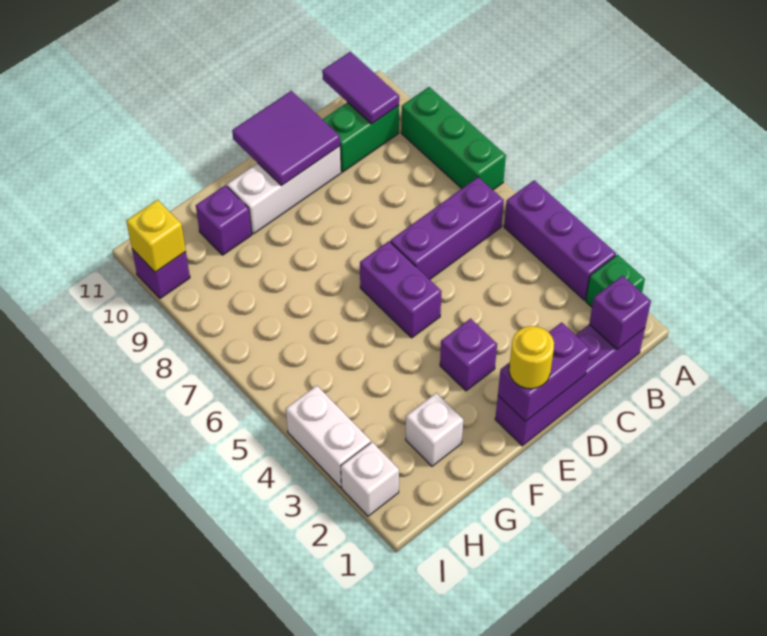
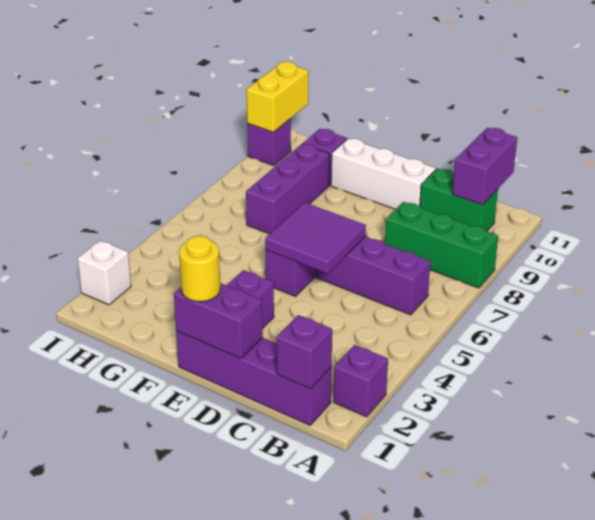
green brick A2 level 1 -> purple brick A2 level 1
purple brick A3:A5 level 1 -> purple brick G7:G9 level 1
green brick A7:A9 level 1 -> green brick A8:C8 level 1
purple tile B10:B11 level 2 -> purple brick B10:B11 level 2
purple tile D10:E11 level 2 -> purple tile D5:E6 level 2
white brick G2 level 1 -> none
white brick I3:I4 level 1 -> none
yellow brick I10 level 2 -> yellow brick I10:I11 level 2

